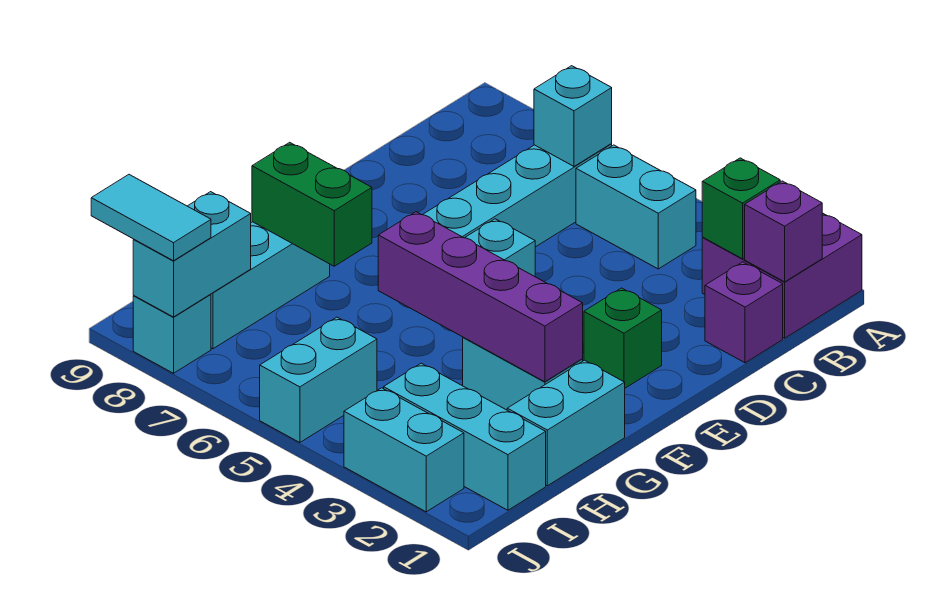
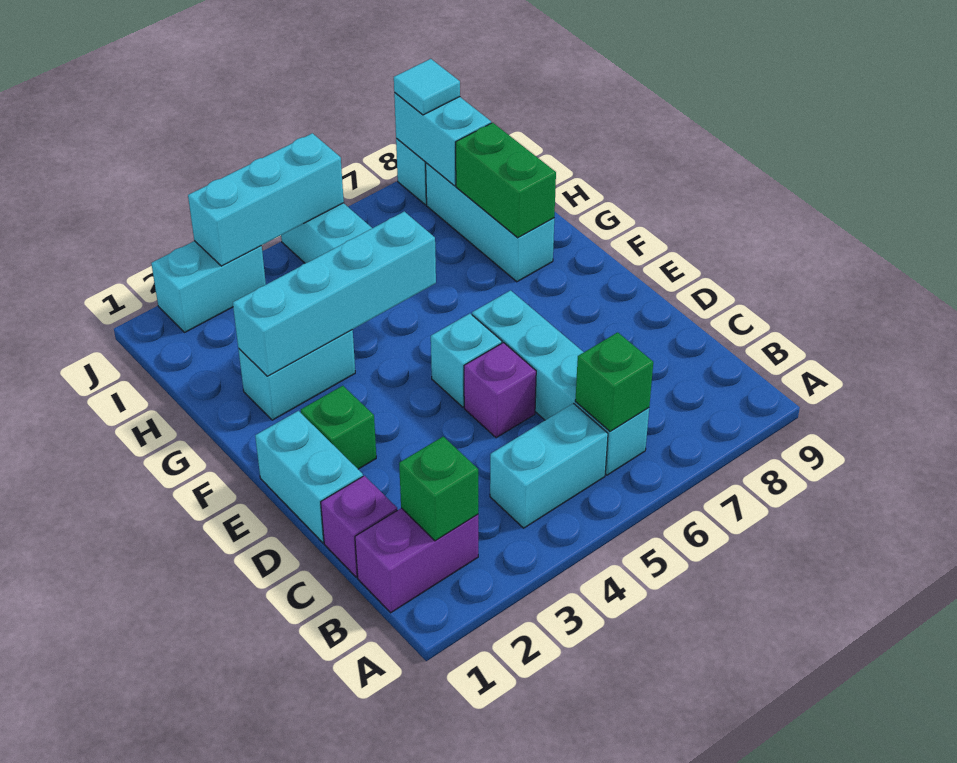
purple brick A1:B2 level 1 -> purple brick B1:B2 level 1
purple brick B1 level 2 -> purple brick D5 level 1
cyan brick B6 level 2 -> green brick B6 level 2
cyan brick G1:H1 level 1 -> cyan brick D1:E1 level 1
purple brick G2:G5 level 2 -> cyan brick G2:G5 level 2
green brick G7:G8 level 2 -> green brick G8:H8 level 2
cyan brick I1:I3 level 1 -> cyan brick J3:J5 level 2
cyan tile J8:J9 level 3 -> cyan tile J8 level 3

